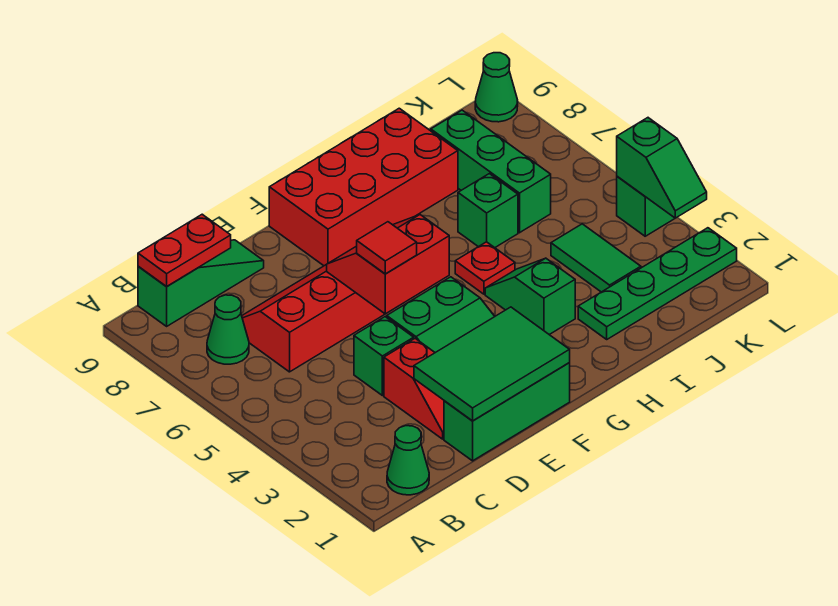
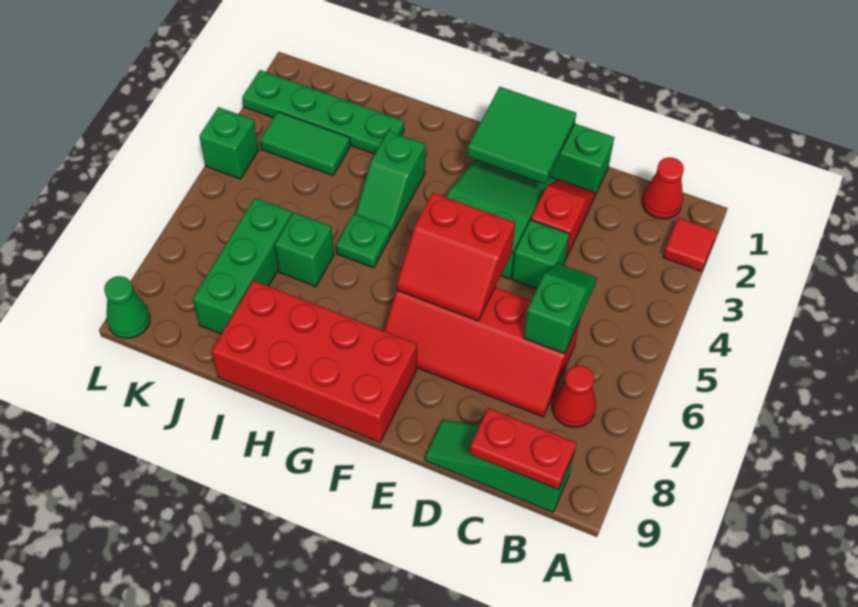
green cone B1 level 1 -> red cone B1 level 1
green cone B7 level 1 -> red cone B7 level 1
green tile D1:F2 level 2 -> green tile E1:F2 level 2
red tile E5 level 3 -> red tile A2 level 1
red plate H5 level 1 -> green plate H5 level 1
green tile J3:J4 level 1 -> green tile J3:K3 level 1
green slope L3:L4 level 2 top 4 -> green slope C5:C6 level 2 top 6

